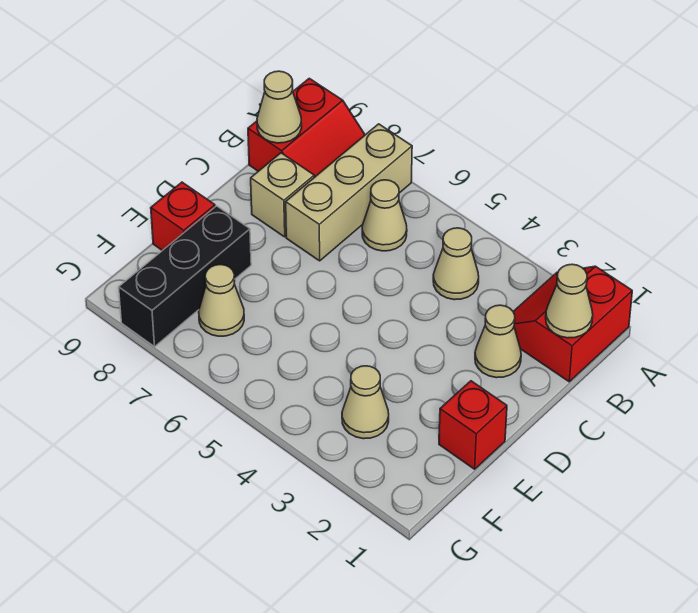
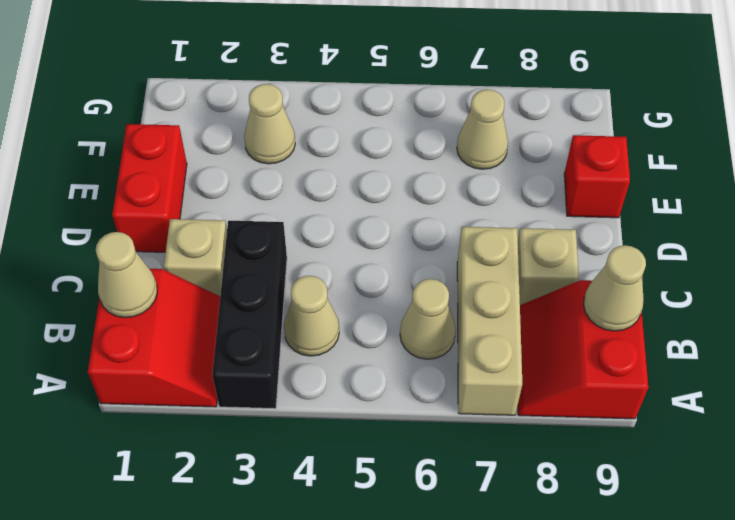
tan cone C2 level 1 -> tan brick C2 level 1
red brick E1 level 1 -> red brick D1:E1 level 1
black brick E8:G8 level 1 -> black brick A3:C3 level 1

